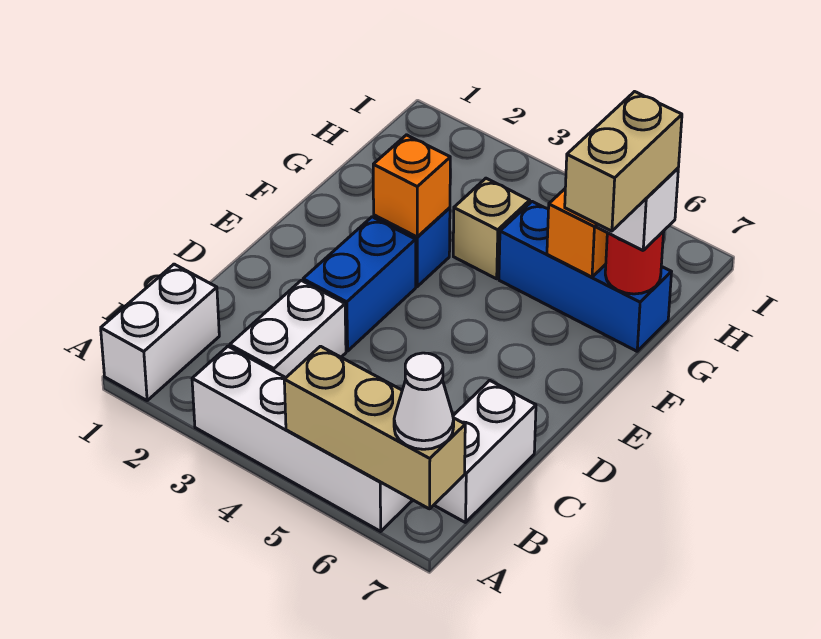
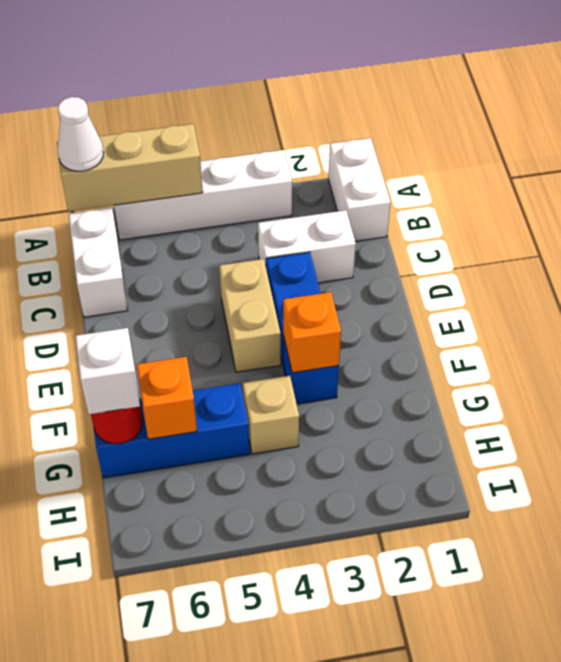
white brick B3:C3 level 1 -> white brick C2:C3 level 1
tan brick F7:G7 level 4 -> tan brick D4:E4 level 1

